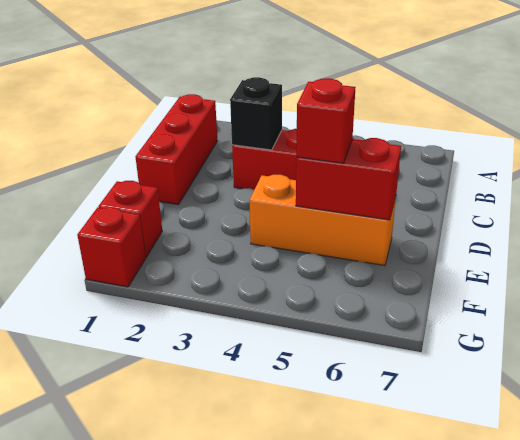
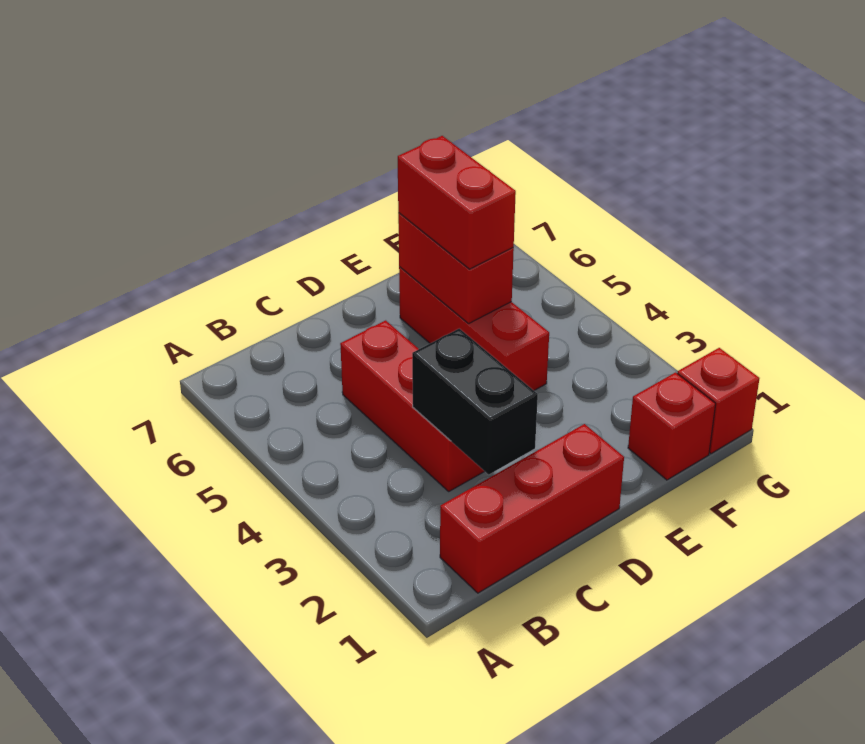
black brick C3 level 2 -> black brick C2:C3 level 2
orange brick E4:E6 level 1 -> red brick E4:E6 level 1
red brick E5 level 3 -> red brick E5:E6 level 3

